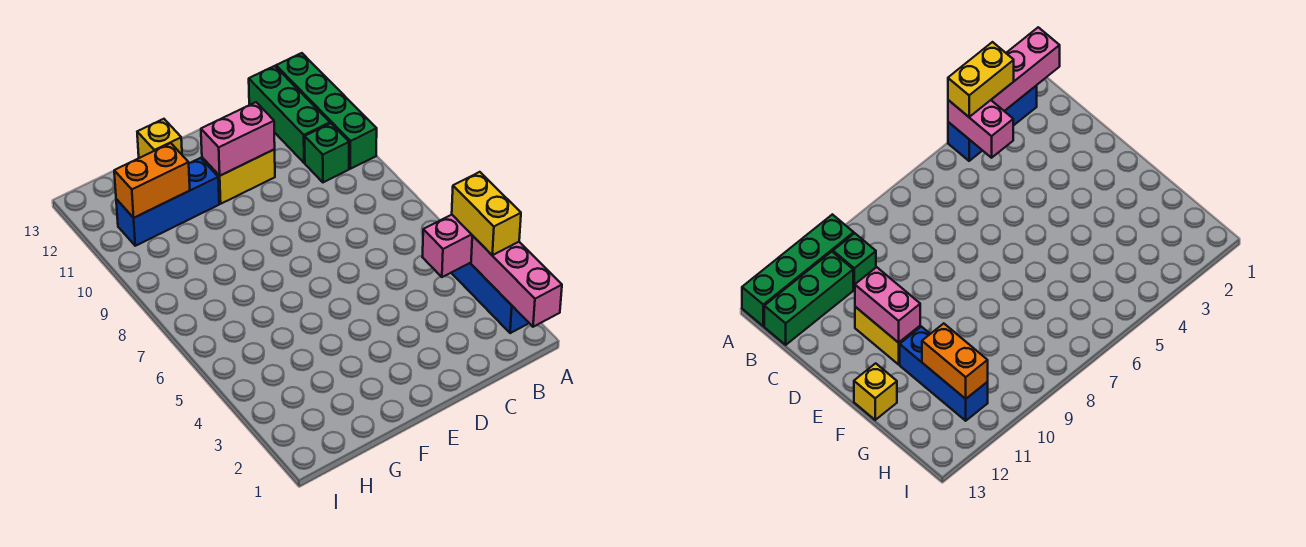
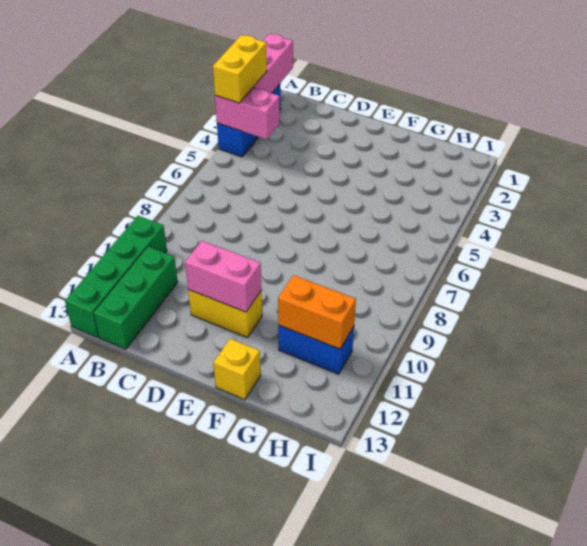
green brick B10 level 1 -> none
blue brick F11:H11 level 1 -> blue brick G11:H11 level 1

